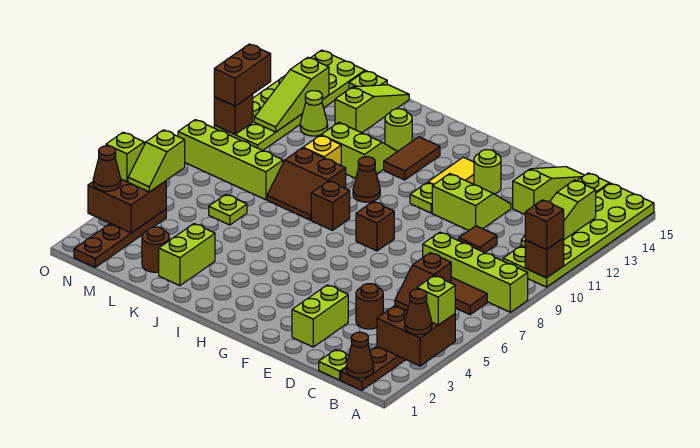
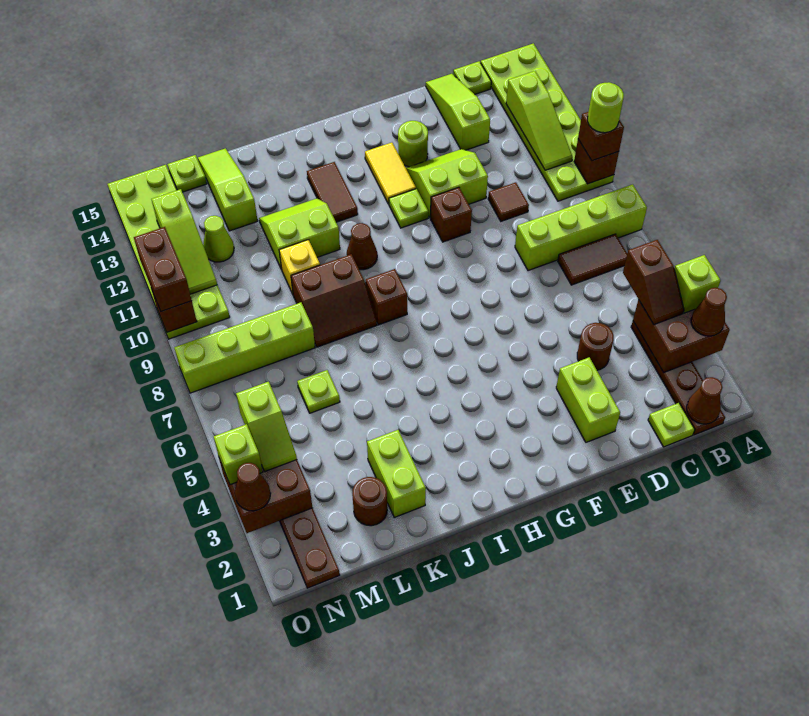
brown brick G8 level 1 -> brown brick F10 level 1
lime round brick J13 level 1 -> lime round brick A10 level 4

